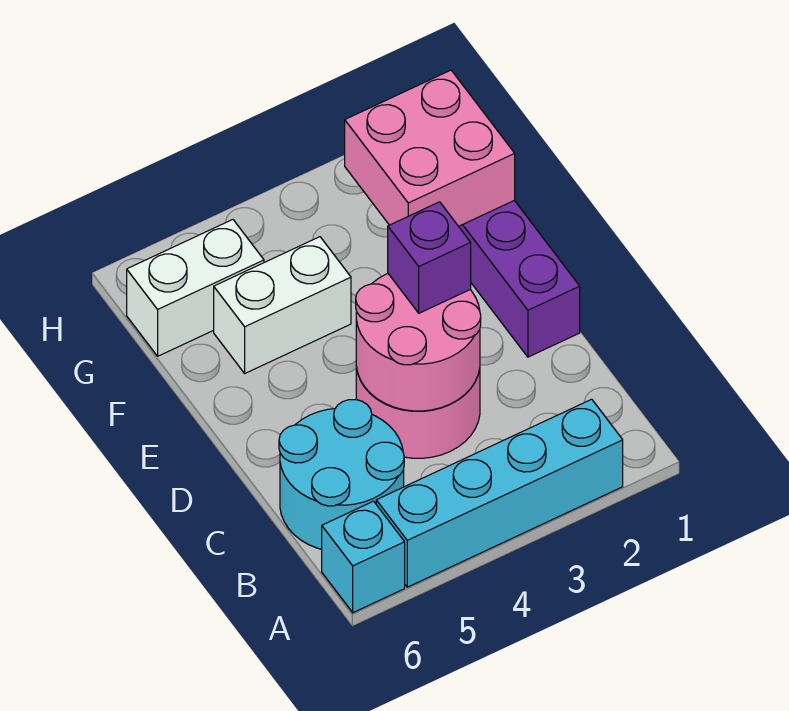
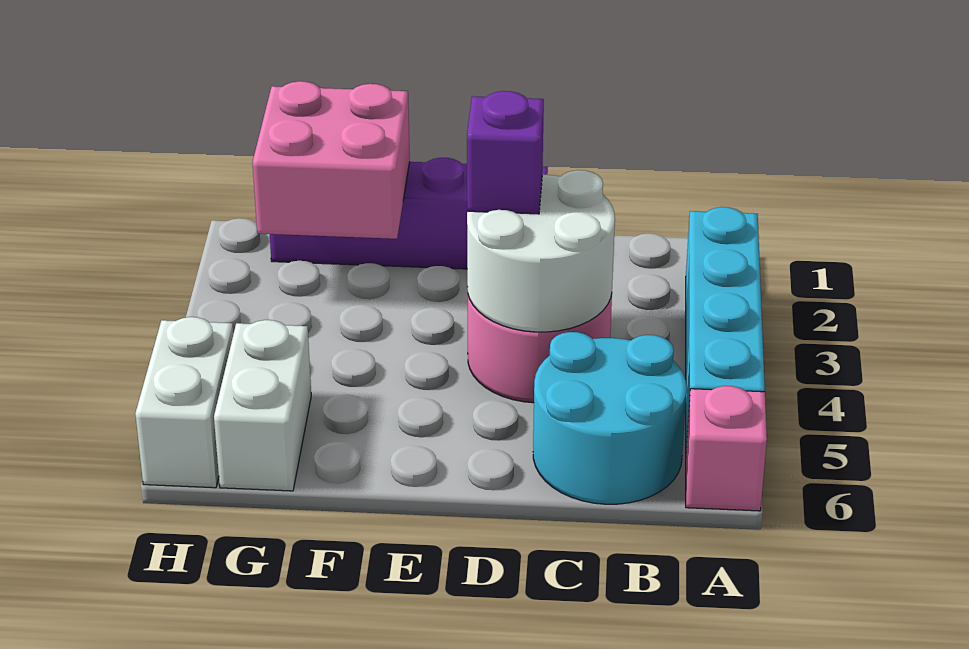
cyan brick A6 level 1 -> pink brick A6 level 1
pink round brick C3:D4 level 2 -> white round brick C3:D4 level 2
white brick F4:F5 level 1 -> white brick H5:H6 level 1

